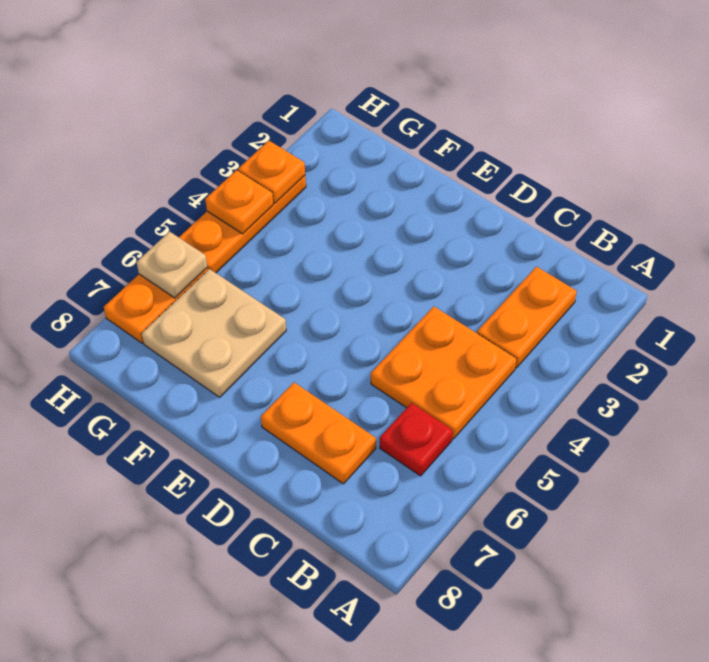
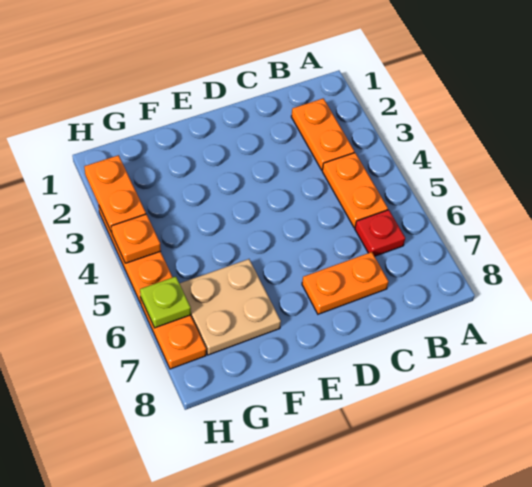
orange plate B4:C5 level 1 -> orange plate B4:B5 level 1
orange plate H3 level 2 -> orange plate H2:H3 level 2
tan plate H6 level 2 -> lime plate H6 level 2

